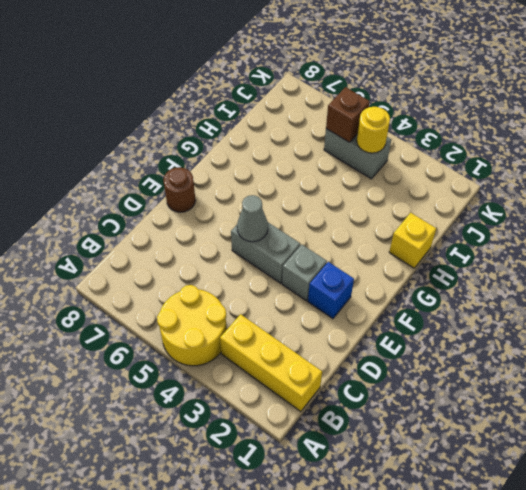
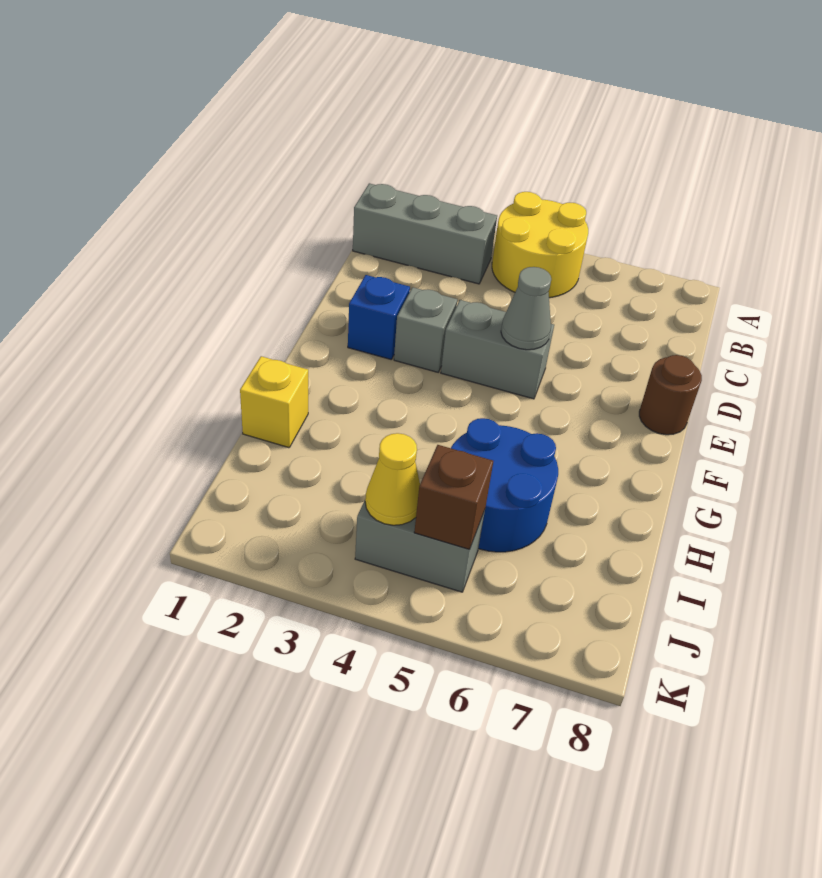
yellow brick B1:B3 level 1 -> grey brick B1:B3 level 1
none -> blue round brick H5:I6 level 1
yellow round brick J4 level 2 -> yellow cone J4 level 2

